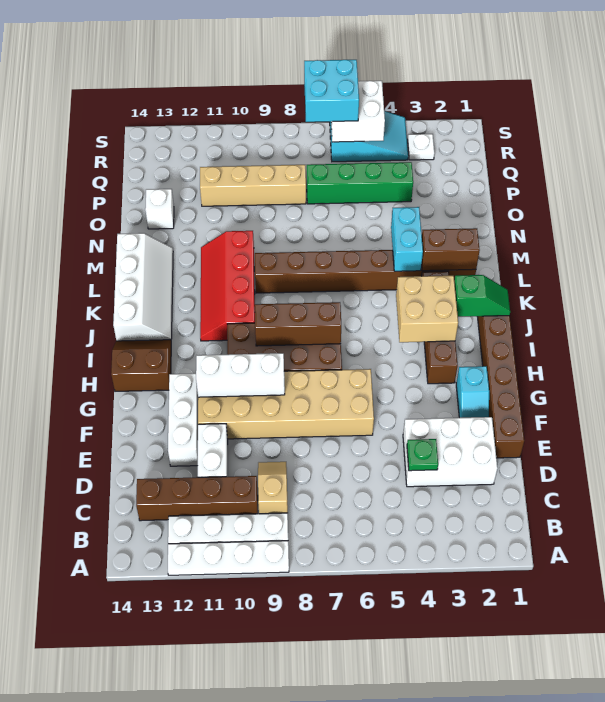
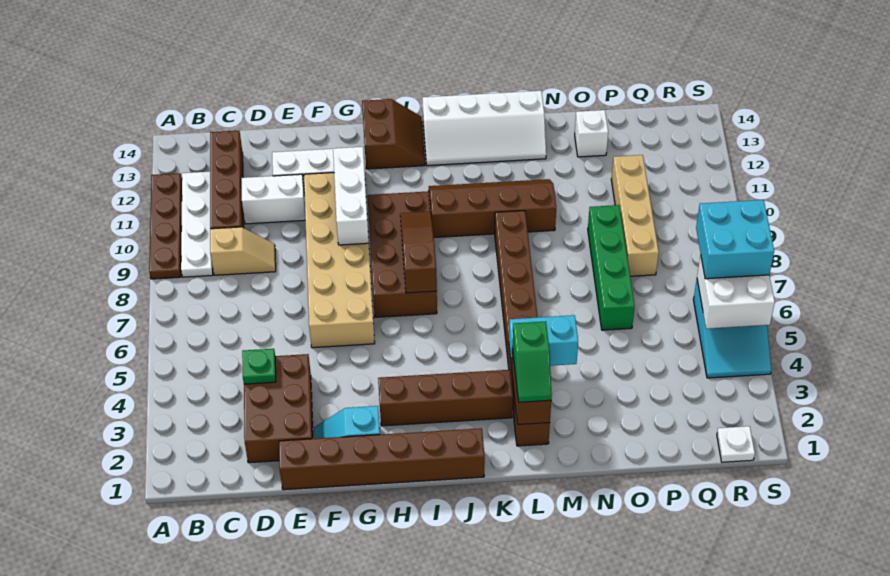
white plate A9:A12 level 1 -> brown plate A9:A12 level 1
white brick D2:E4 level 1 -> brown brick D2:E4 level 1
tan brick I3:J4 level 2 -> none
brown brick I7:I9 level 2 -> brown slope I7:I9 level 2 top 7
green slope J1:J2 level 2 top 2 -> green slope L2:L3 level 3 top 3
red slope J10:M11 level 1 top 10 -> brown slope J10:M11 level 1 top 10
green brick P4:P7 level 1 -> green brick O6:O9 level 1
white plate R3 level 1 -> white plate R1 level 1

